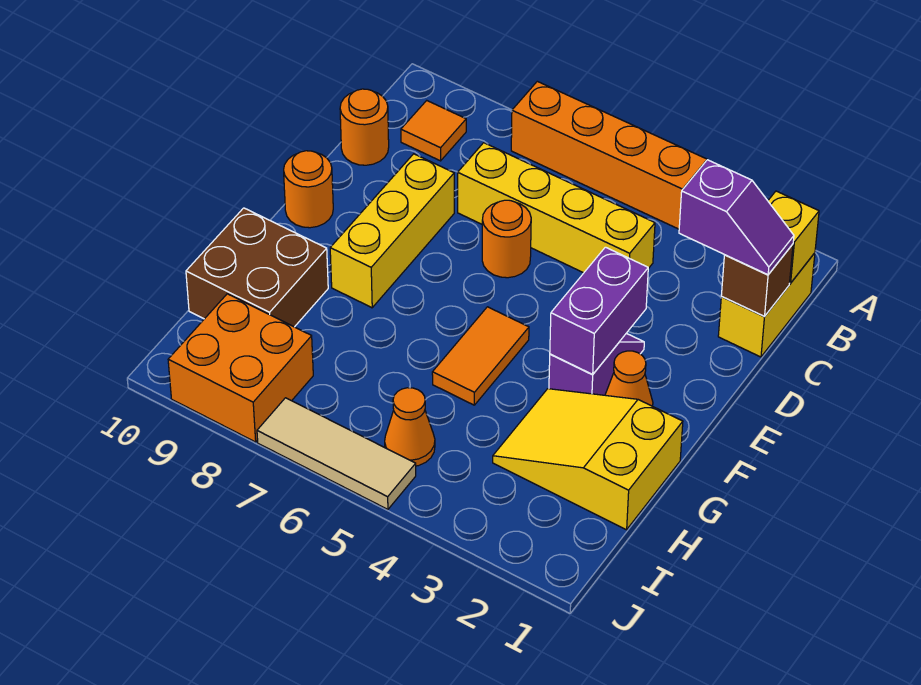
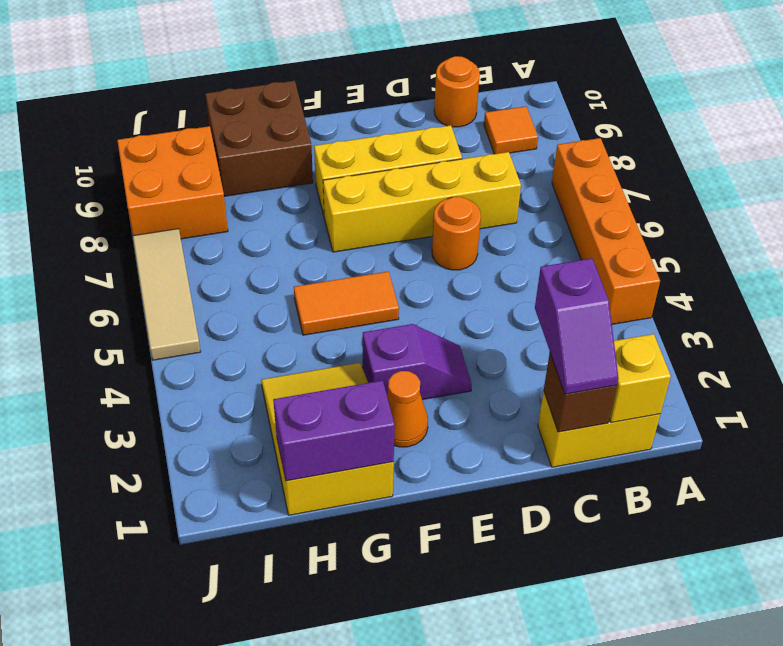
yellow brick C4:C7 level 1 -> yellow brick C7:F7 level 1
purple brick E3:F3 level 2 -> purple brick G1:H1 level 2
orange round brick E10 level 1 -> none
orange cone I5 level 1 -> none

